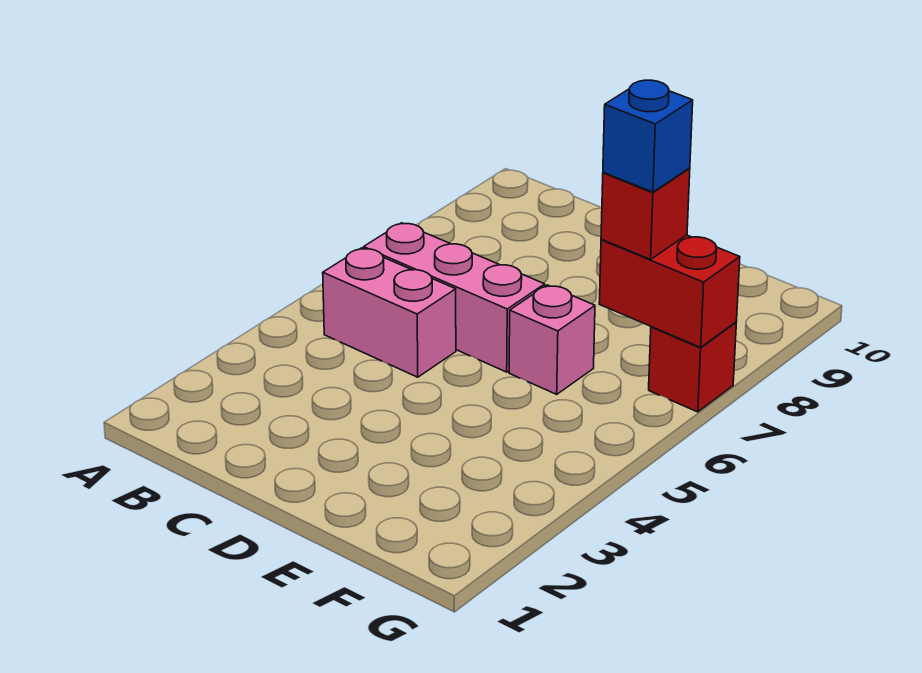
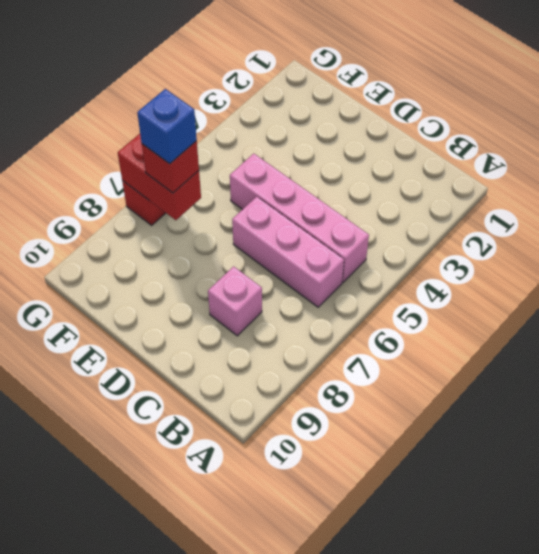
pink brick B5:C5 level 1 -> pink brick B5:E5 level 1
pink brick E6 level 1 -> pink brick C8 level 1

